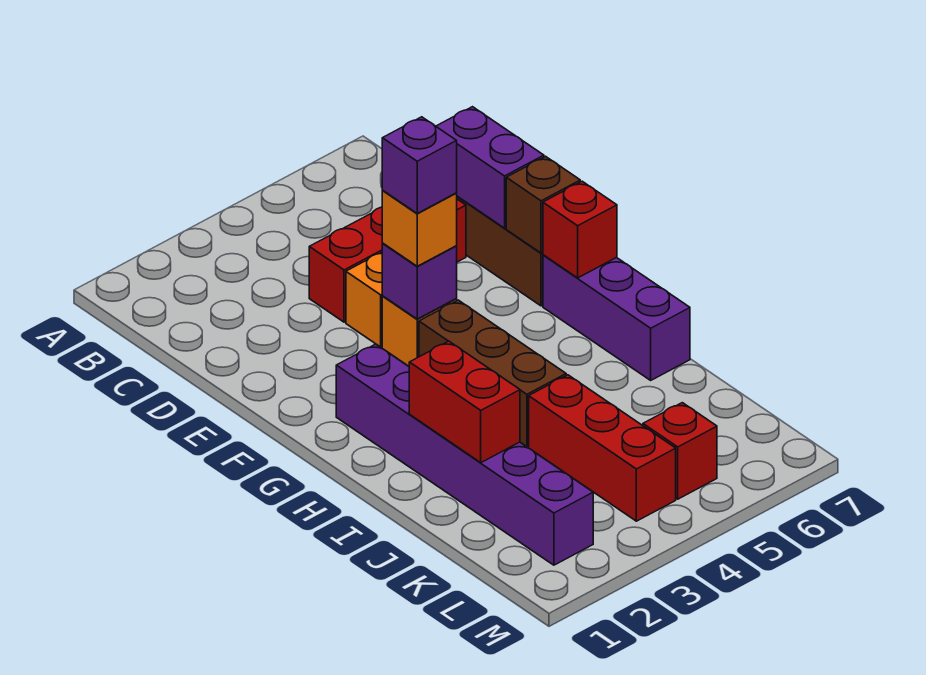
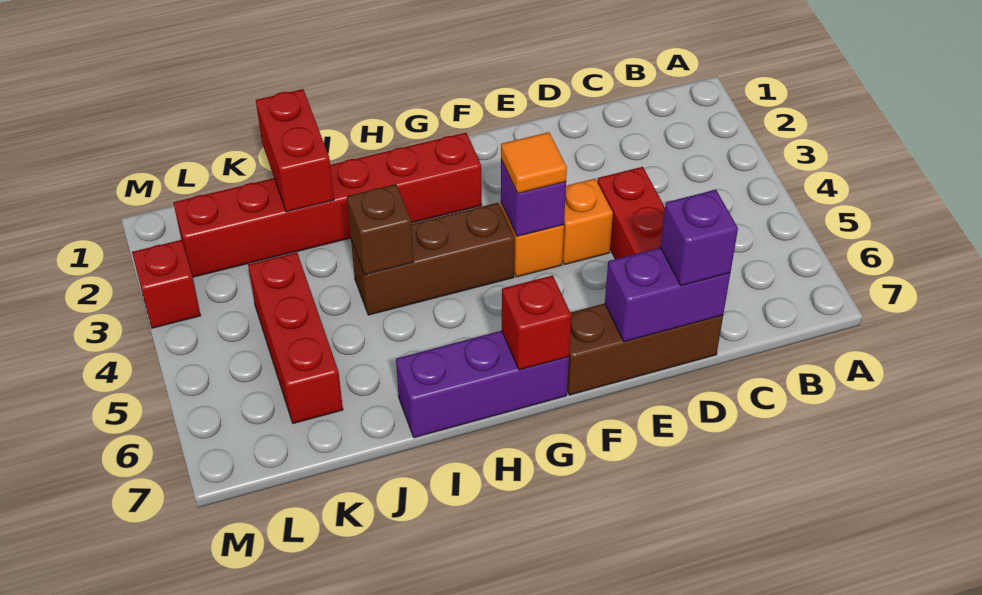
orange brick F4 level 3 -> orange tile F4 level 3
purple brick F4 level 4 -> purple brick D7 level 3
brown brick F7 level 2 -> brown brick I4 level 2
purple brick G2:L2 level 1 -> red brick G2:L2 level 1
red brick I2:J2 level 2 -> red brick J1:J2 level 2
red brick J4:L4 level 1 -> red brick K4:K6 level 1
red brick L5 level 1 -> red brick M3 level 1

